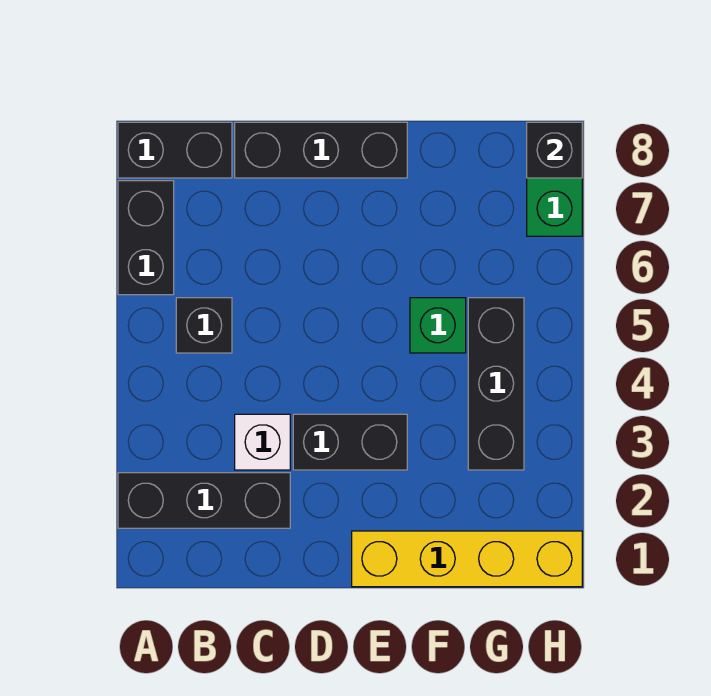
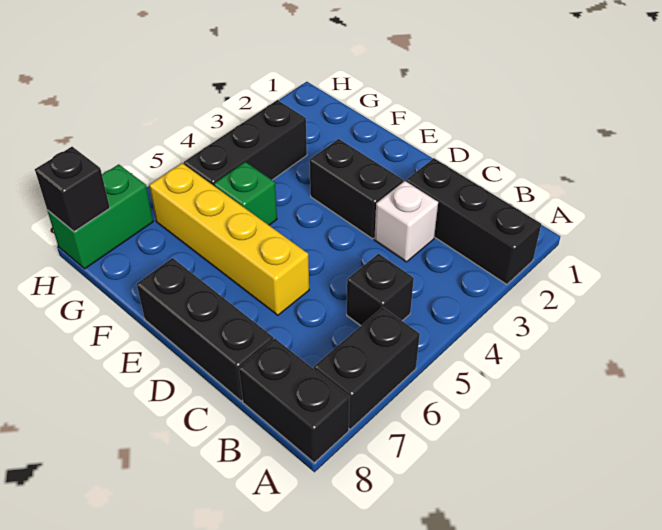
yellow brick E1:H1 level 1 -> yellow brick D6:G6 level 1

